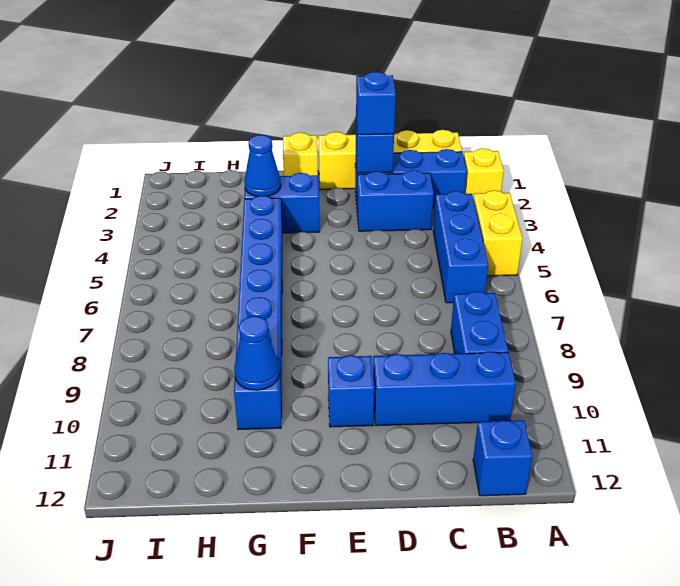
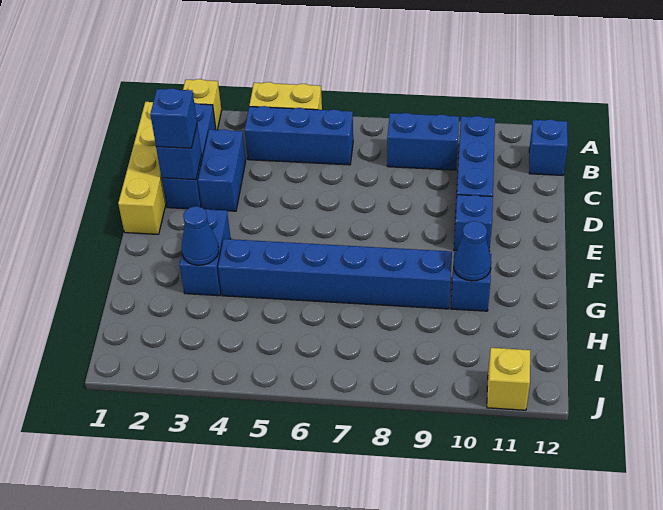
yellow brick F1 level 1 -> yellow brick J11 level 1

